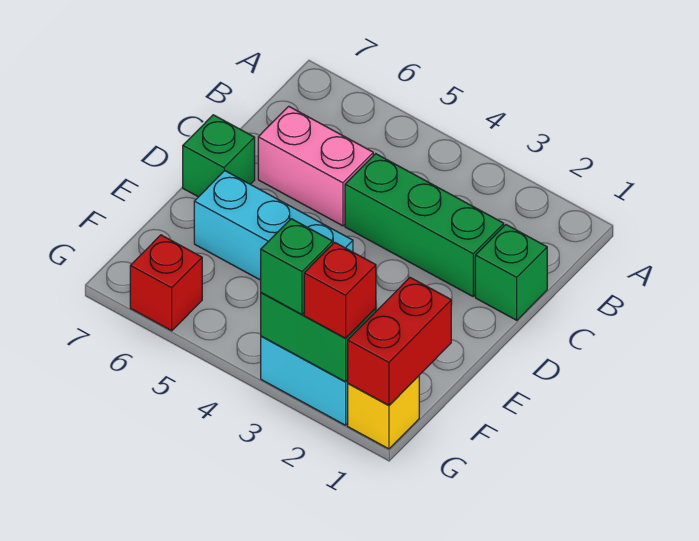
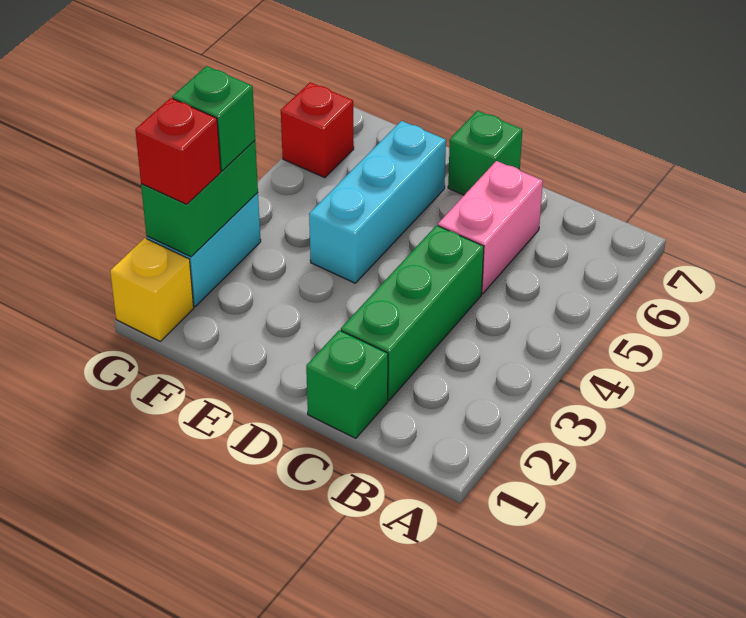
red brick F1:G1 level 2 -> none

